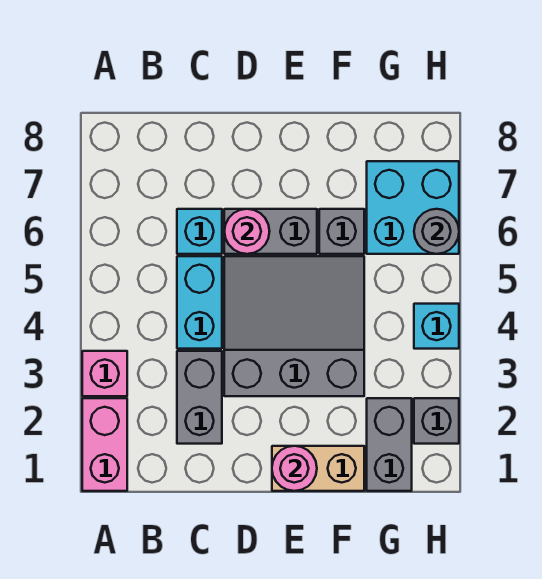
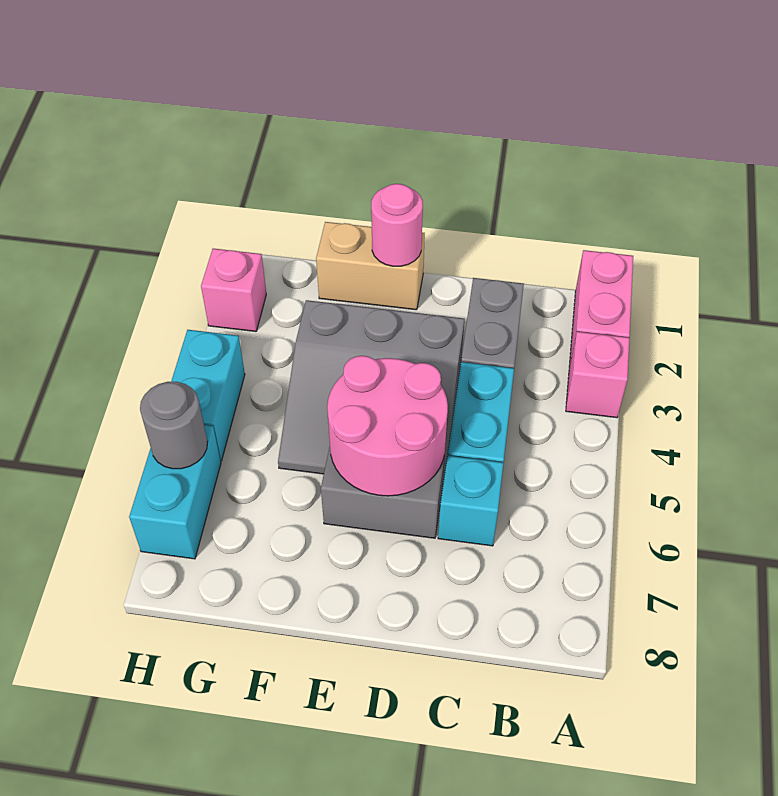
pink round brick D6 level 2 -> pink round brick D5:E6 level 2
grey brick F6 level 1 -> none
grey brick G1:G2 level 1 -> none
cyan brick G6:H7 level 1 -> cyan brick H6:H7 level 1
grey brick H2 level 1 -> pink brick H2 level 1
cyan brick H4 level 1 -> cyan brick H4:H5 level 1

